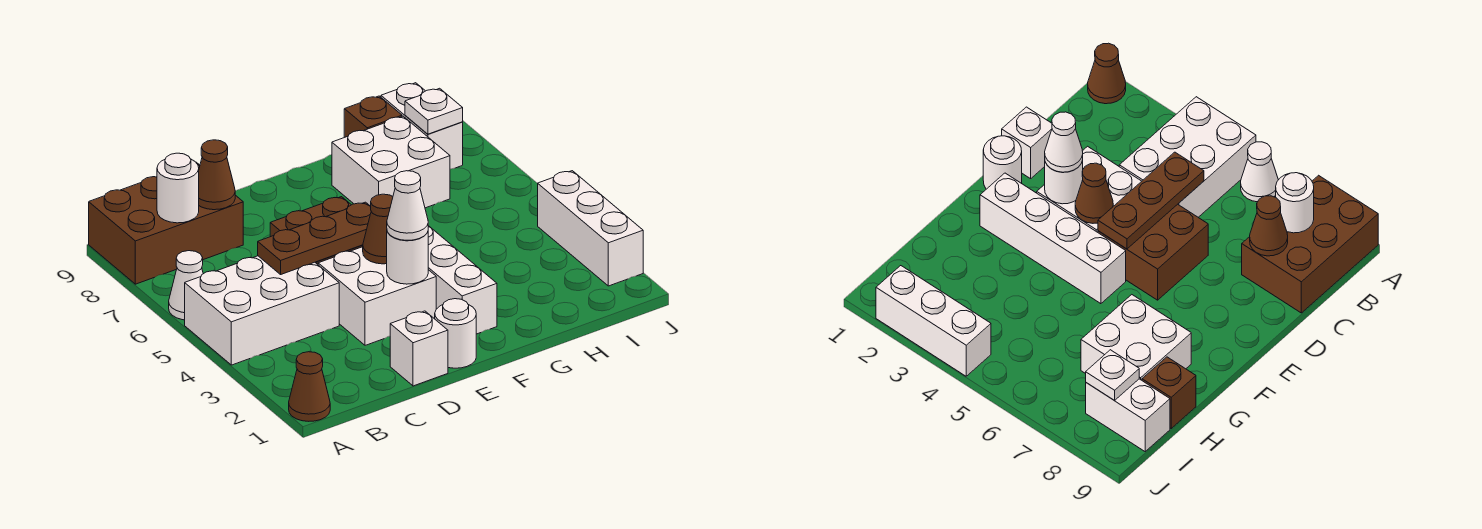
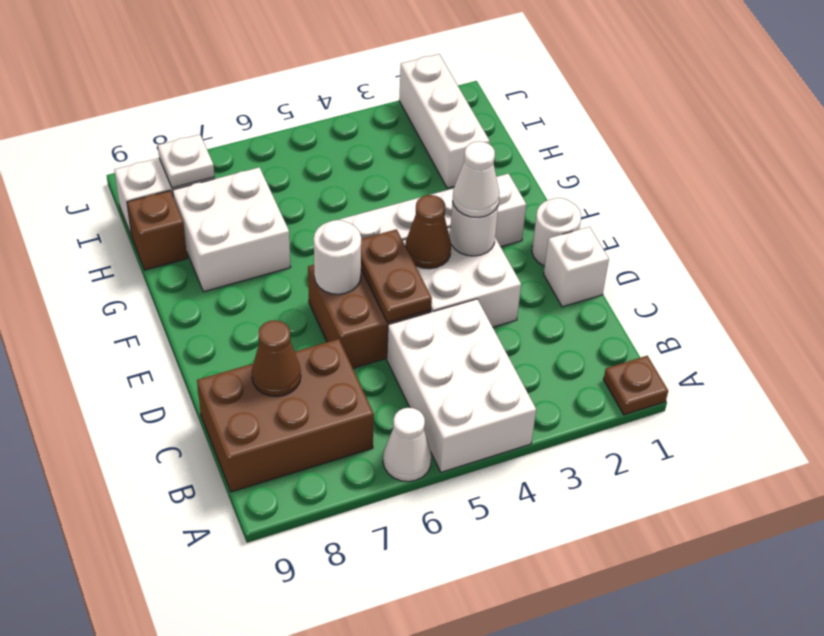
brown cone A1 level 1 -> brown plate A1 level 1
brown brick A8:C9 level 1 -> brown brick B7:C9 level 1
white round brick B8 level 2 -> white round brick E6 level 2
brown plate C5:E5 level 2 -> brown plate D5:E5 level 2
white brick J2:J4 level 1 -> white brick H2:J2 level 1

